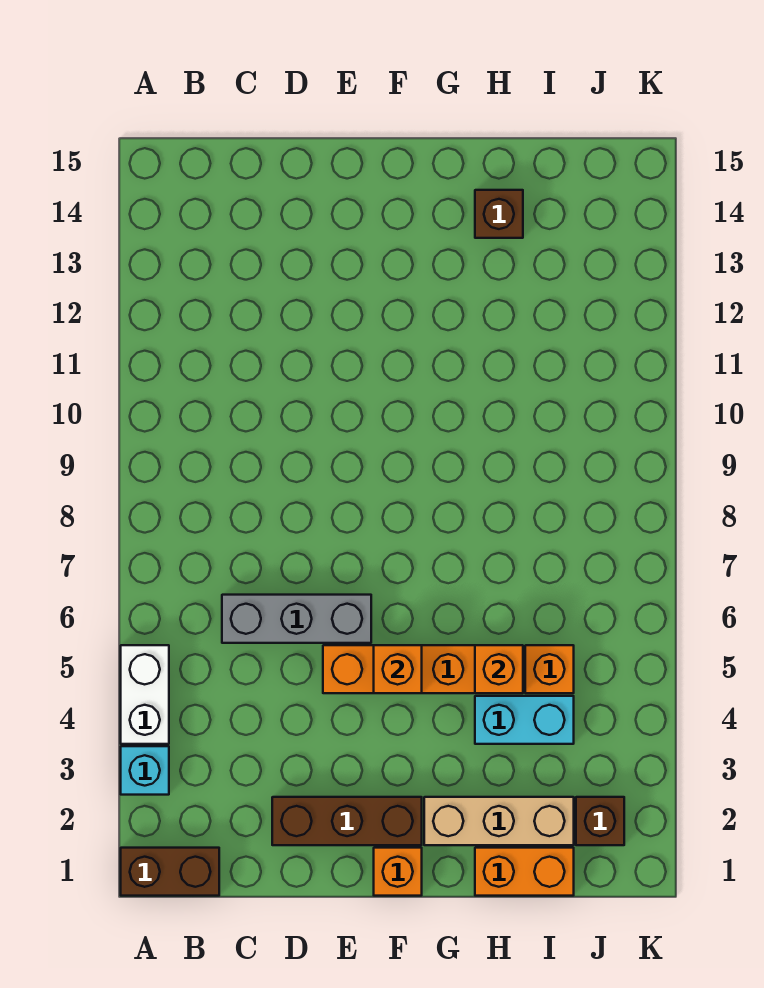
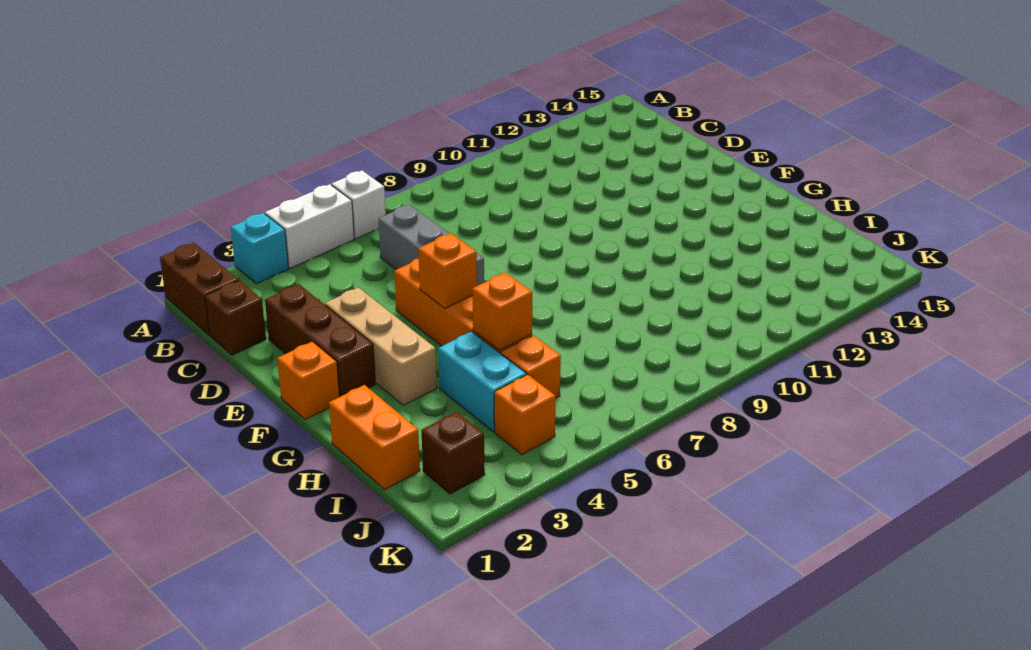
none -> white brick A6 level 1
tan brick G2:I2 level 1 -> tan brick E3:G3 level 1
brown brick H14 level 1 -> brown brick C1 level 1
none -> orange brick J4 level 1

